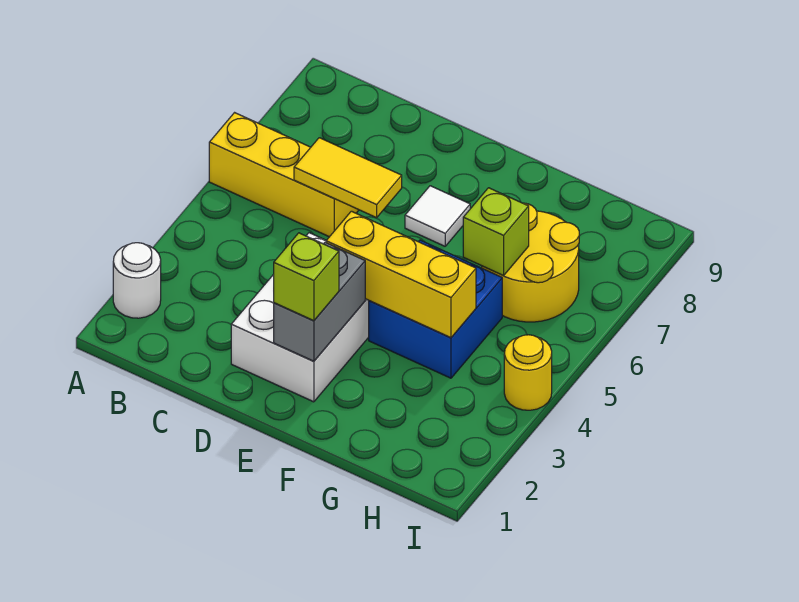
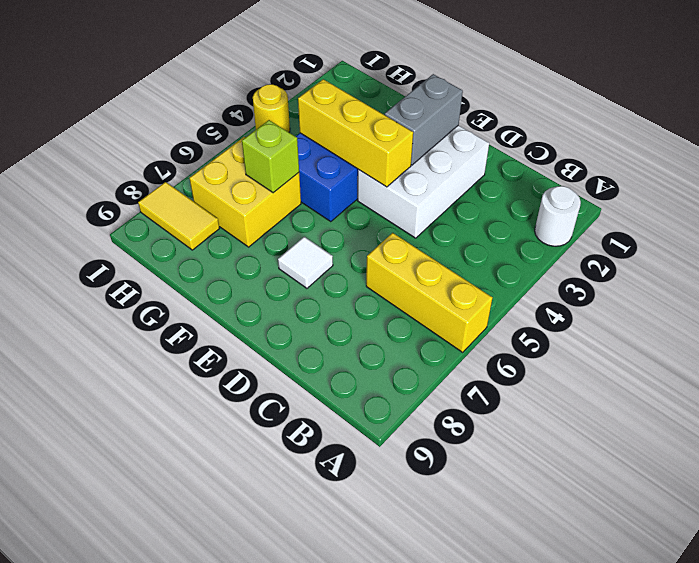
yellow tile C6:D6 level 2 -> yellow tile H8:I8 level 1
lime brick E2 level 3 -> none
yellow round brick G6:H7 level 1 -> yellow brick G6:H7 level 1

